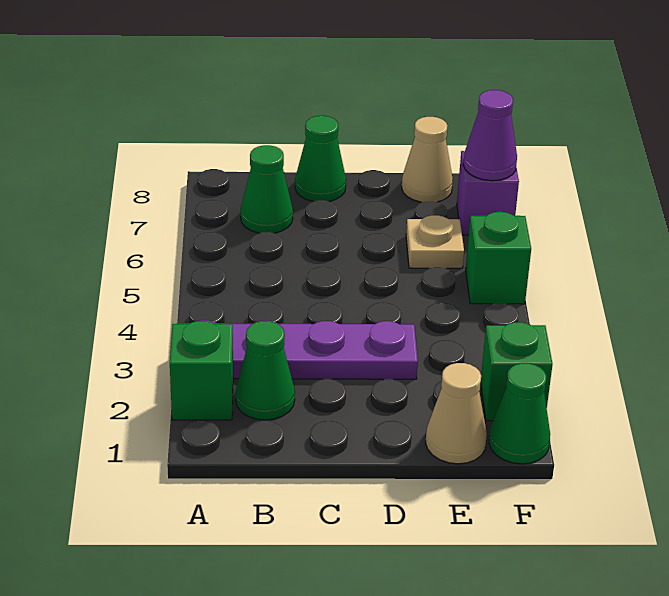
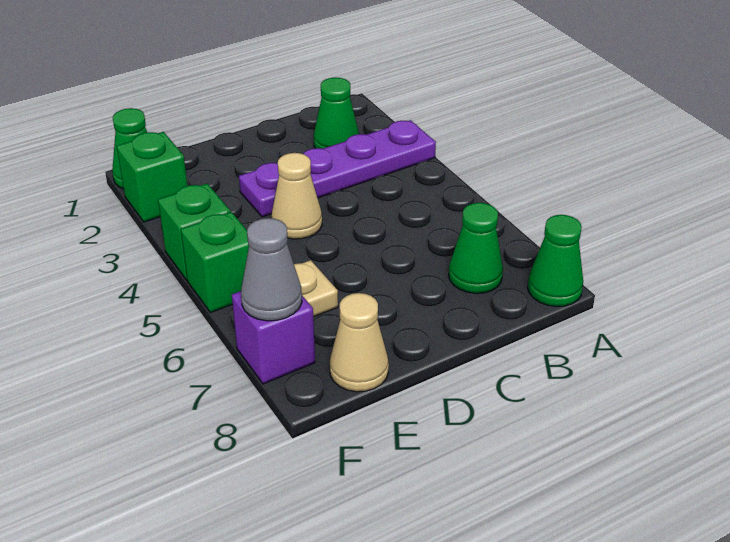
green brick A2 level 1 -> green brick F4 level 1
green cone C8 level 1 -> green cone A8 level 1
tan cone E1 level 1 -> tan cone D4 level 1
purple cone F7 level 2 -> grey cone F7 level 2

